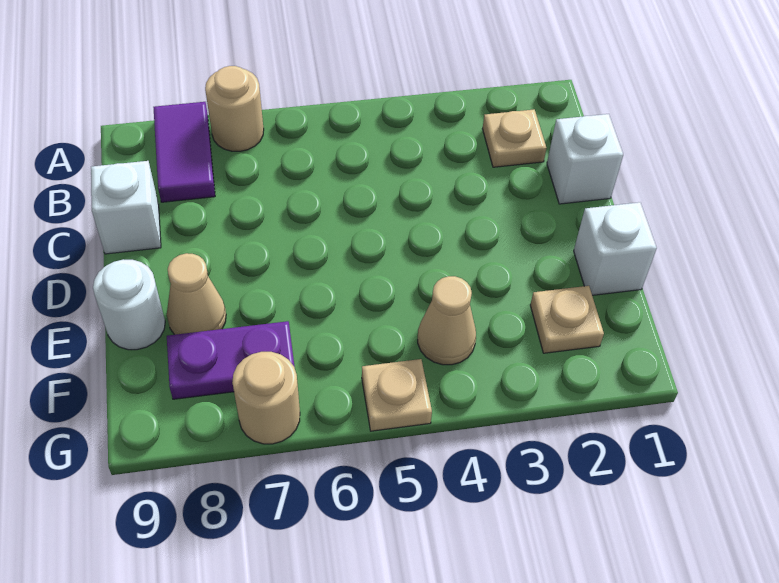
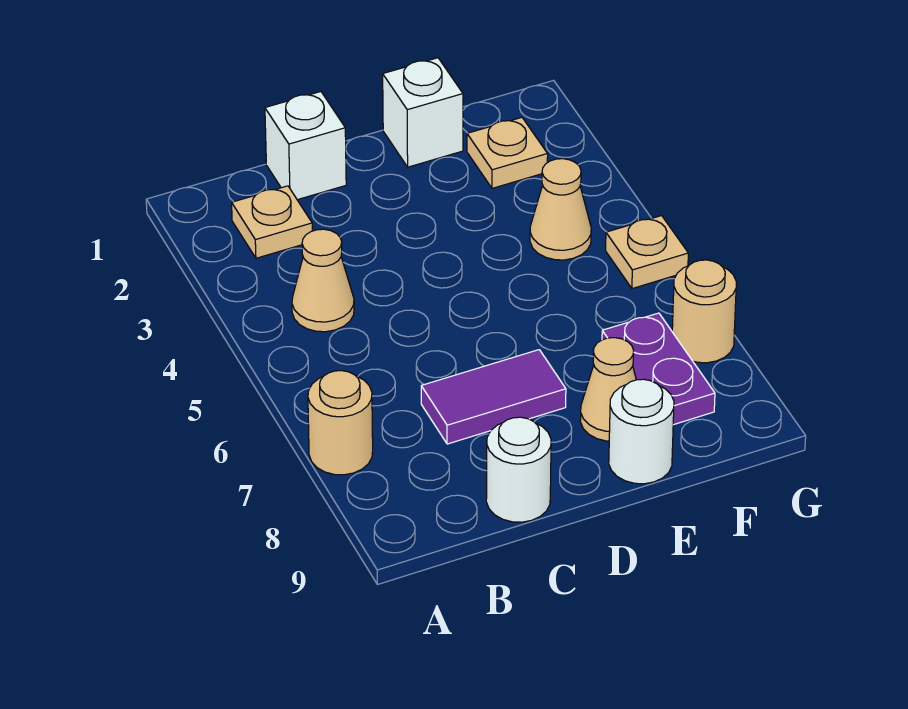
purple tile A8:B8 level 1 -> purple tile C7:D7 level 1
none -> tan cone B4 level 1
white brick C9 level 1 -> white round brick C9 level 1

